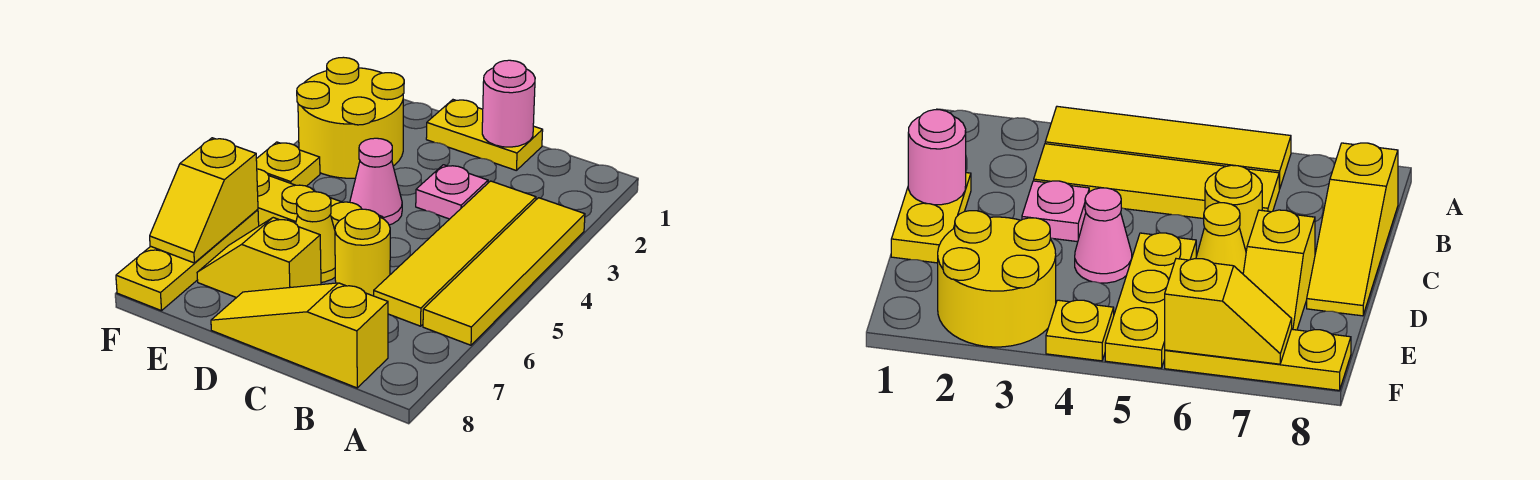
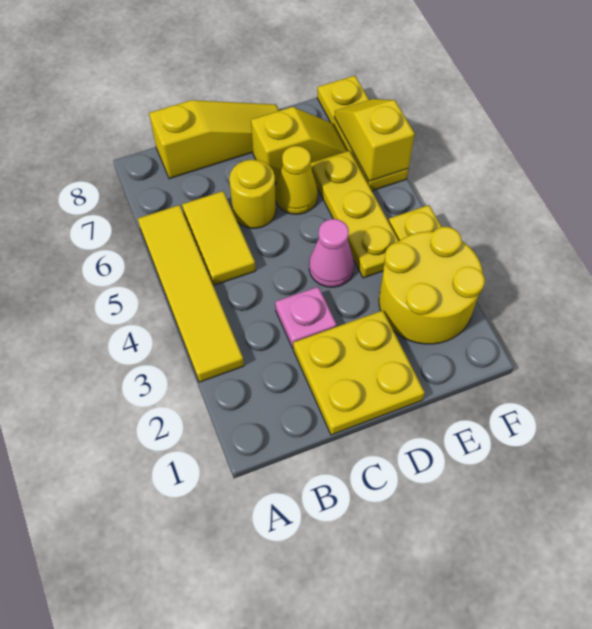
yellow tile B3:B6 level 1 -> yellow tile B5:B6 level 1
yellow plate C1:D1 level 1 -> yellow plate C1:D2 level 1
pink round brick C1 level 2 -> none
yellow plate D5:F5 level 1 -> yellow plate E4:E6 level 1

